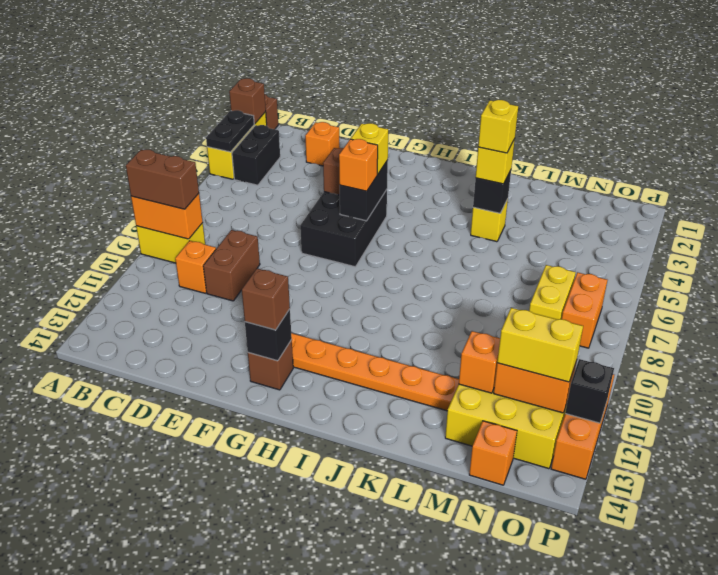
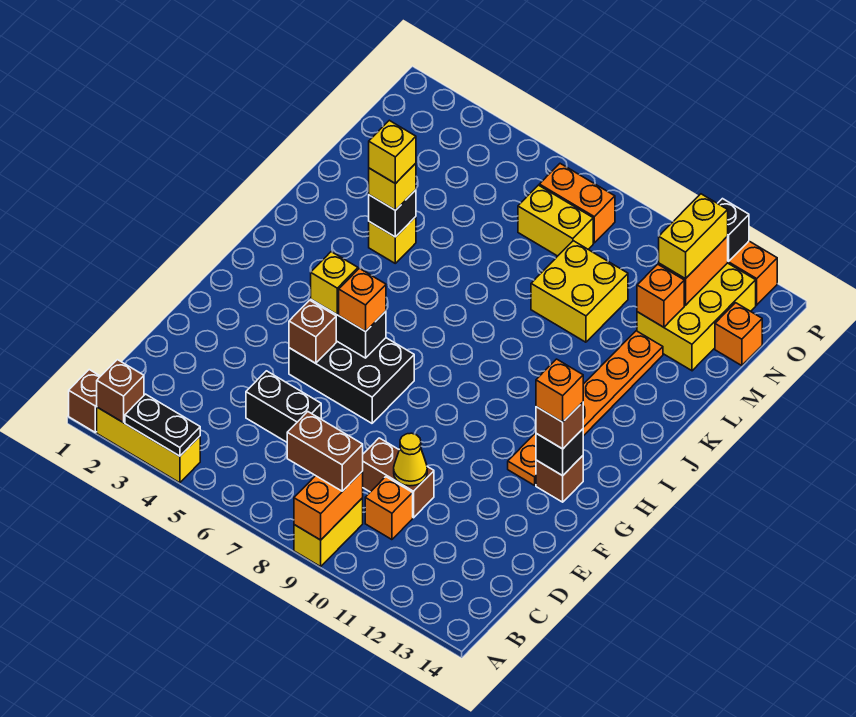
brown brick A9:B9 level 3 -> brown brick B8:B9 level 3
black brick B3:B4 level 1 -> black brick D5:D6 level 1
orange brick D2 level 1 -> orange brick G13 level 4
none -> yellow cone D10 level 2
none -> yellow brick L9:M10 level 1

